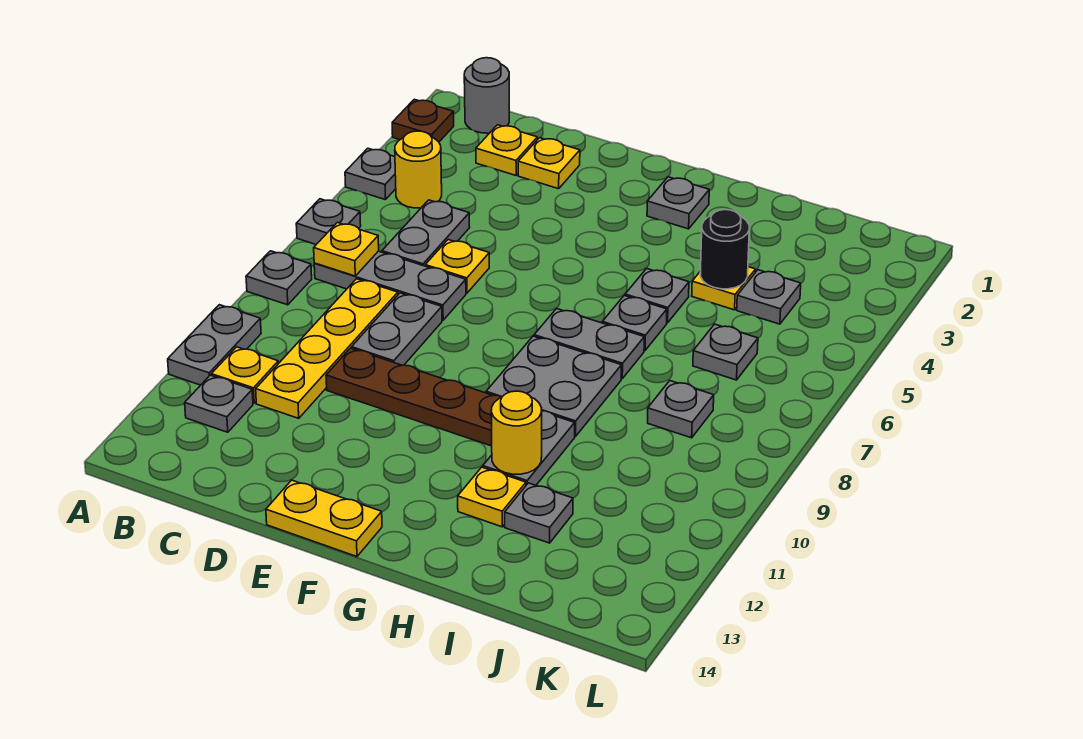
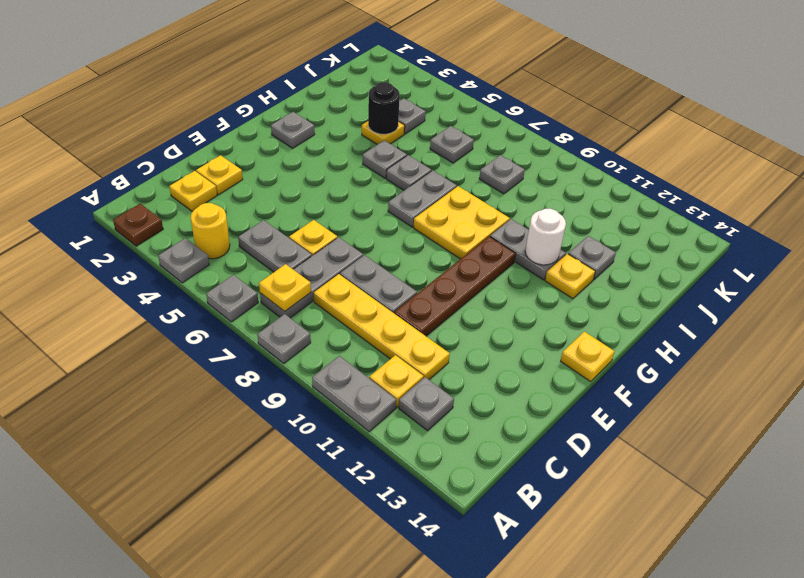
grey round brick B1 level 1 -> none
yellow plate E14:F14 level 1 -> yellow plate F14 level 1
grey plate G8:H9 level 1 -> yellow plate G8:H9 level 1
yellow round brick H11 level 2 -> white round brick H11 level 2

